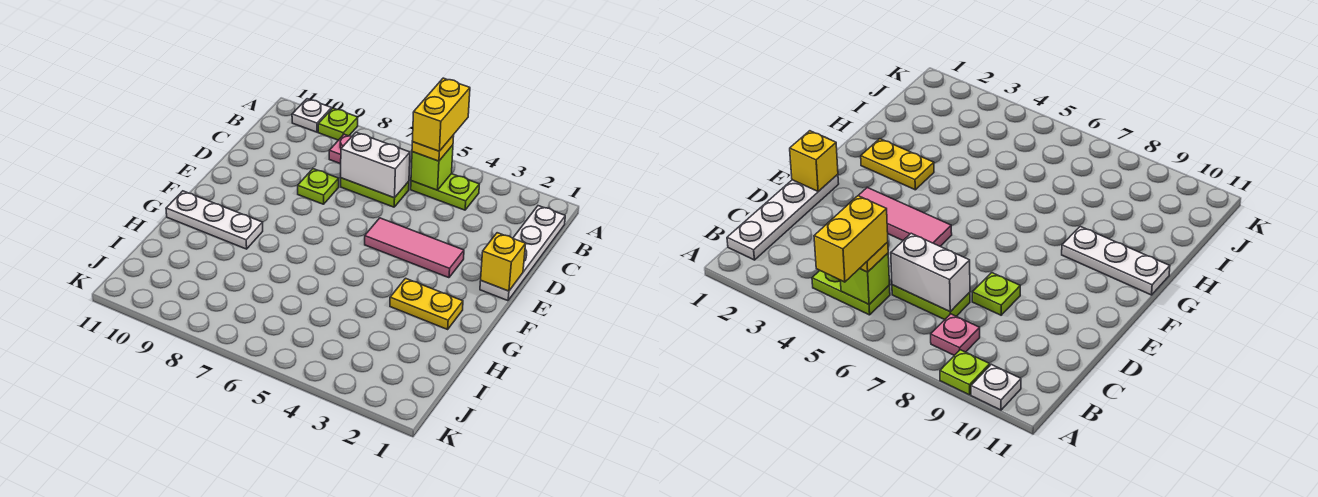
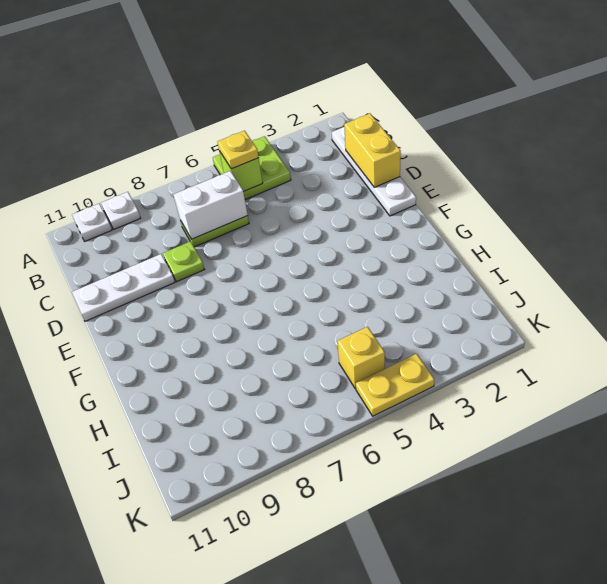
yellow brick A5:B5 level 4 -> yellow brick C1:D1 level 2
lime plate A9 level 1 -> white plate A9 level 1
lime plate B4:B5 level 1 -> lime plate A4:B5 level 1
pink plate B8 level 1 -> none
yellow brick E1 level 2 -> yellow brick J5 level 1
pink tile E3:E5 level 1 -> none
yellow plate G2:G3 level 1 -> yellow plate K4:K5 level 1
white plate G9:G11 level 1 -> white plate D9:D11 level 1

